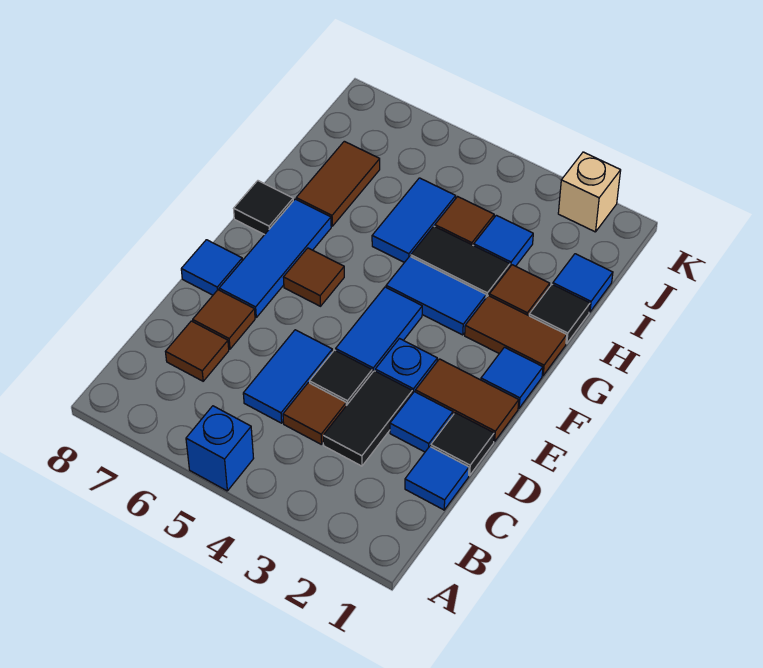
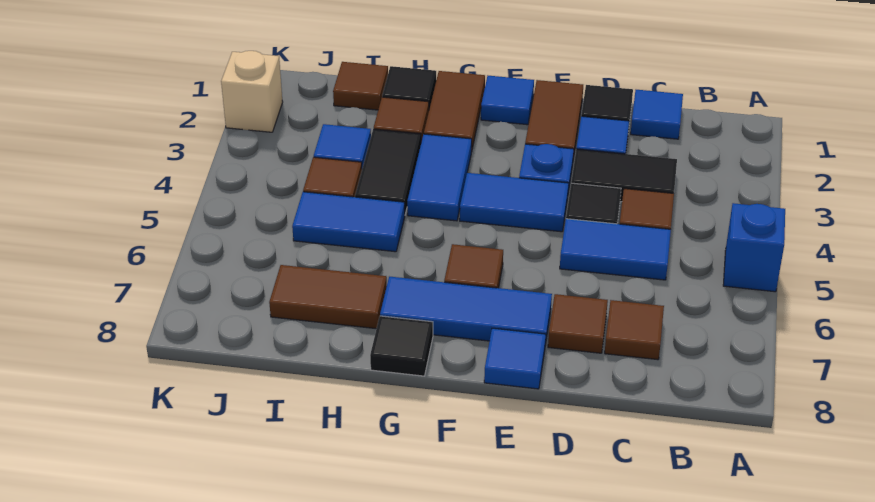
blue tile I1 level 1 -> brown tile I1 level 1

